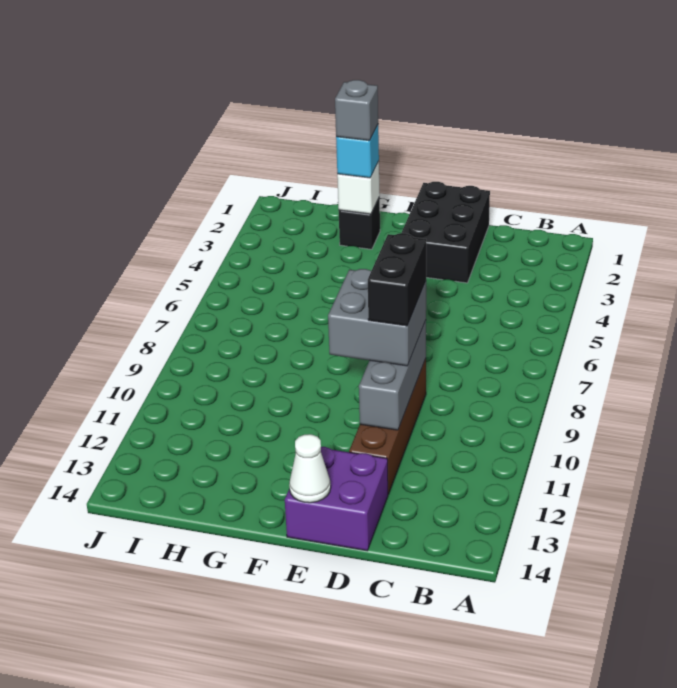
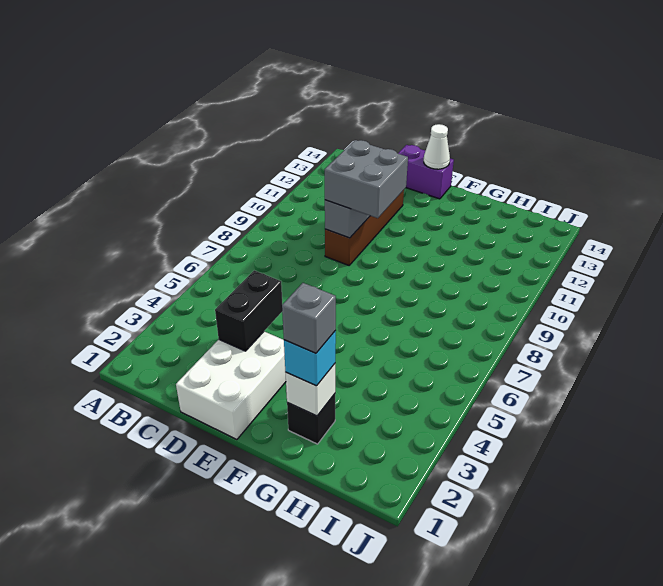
black brick D1:E3 level 1 -> white brick D1:E3 level 1
black brick D9:D10 level 4 -> black brick D3:D4 level 2
purple brick D13:E14 level 1 -> purple brick D14:E14 level 1

